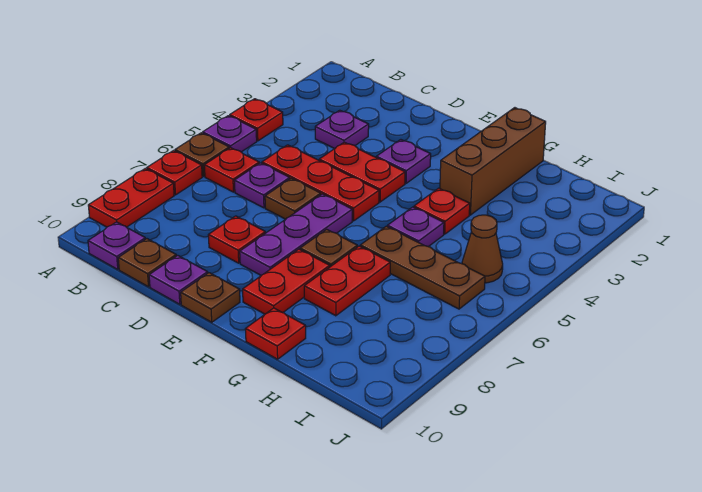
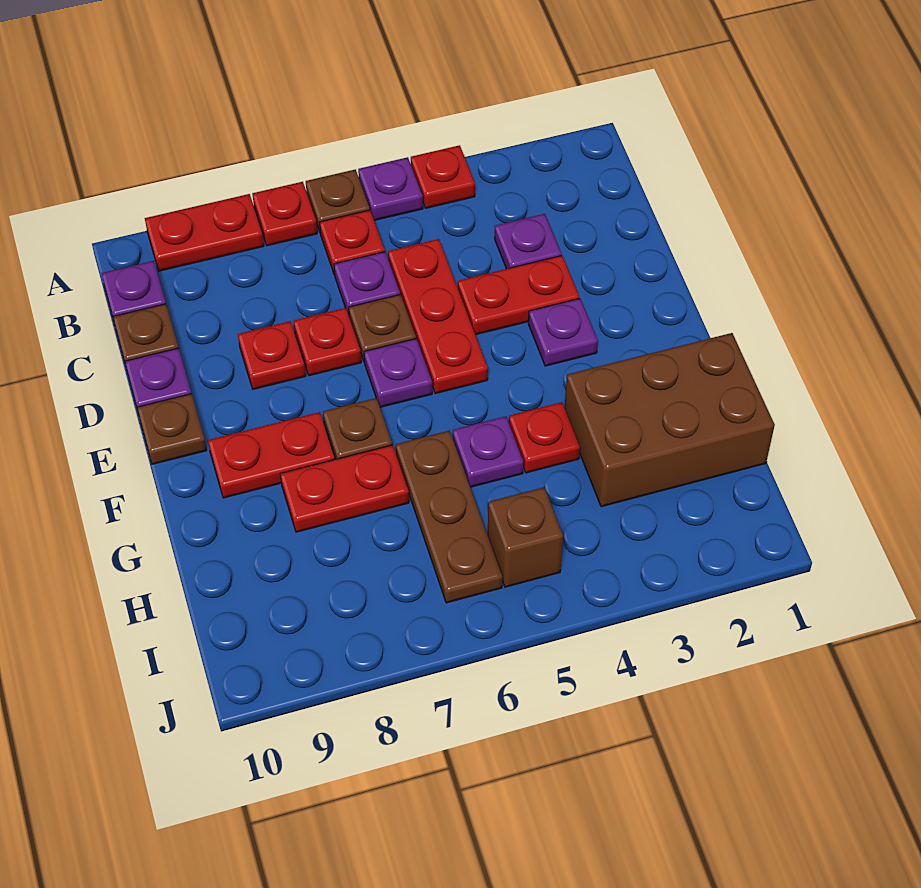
red plate D4:E4 level 1 -> red plate D3:D4 level 1
purple plate E6:E8 level 1 -> purple plate E6 level 1
brown brick G1:G3 level 1 -> brown brick G1:H3 level 1
red plate G10 level 1 -> red plate D7 level 1
brown cone I5 level 1 -> brown brick I5 level 1

